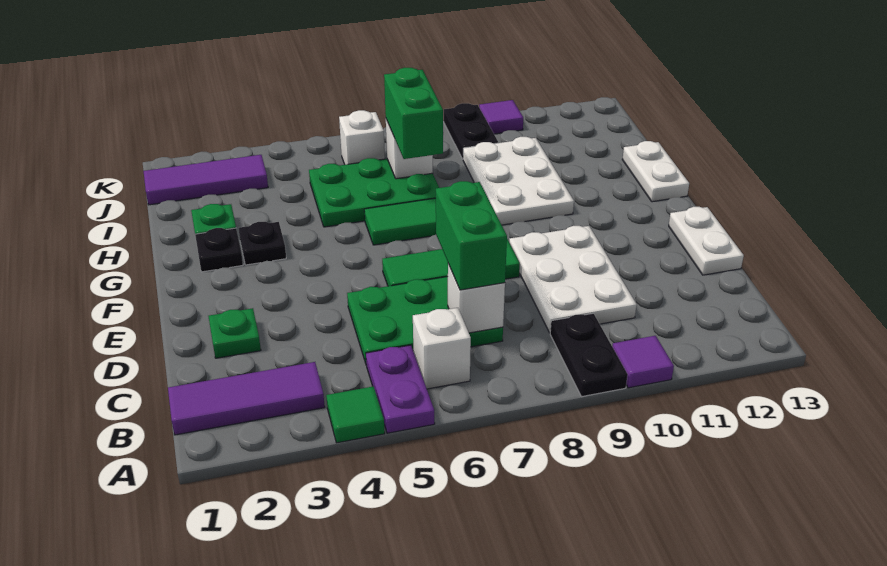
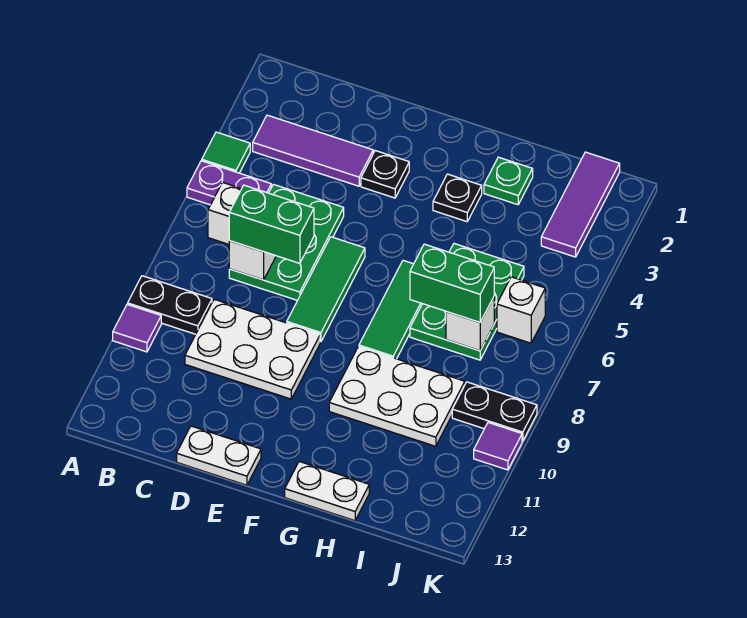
purple tile B1:B3 level 1 -> purple tile B3:D3 level 1
green plate D2 level 1 -> none
black plate G2 level 1 -> black plate E3 level 1

